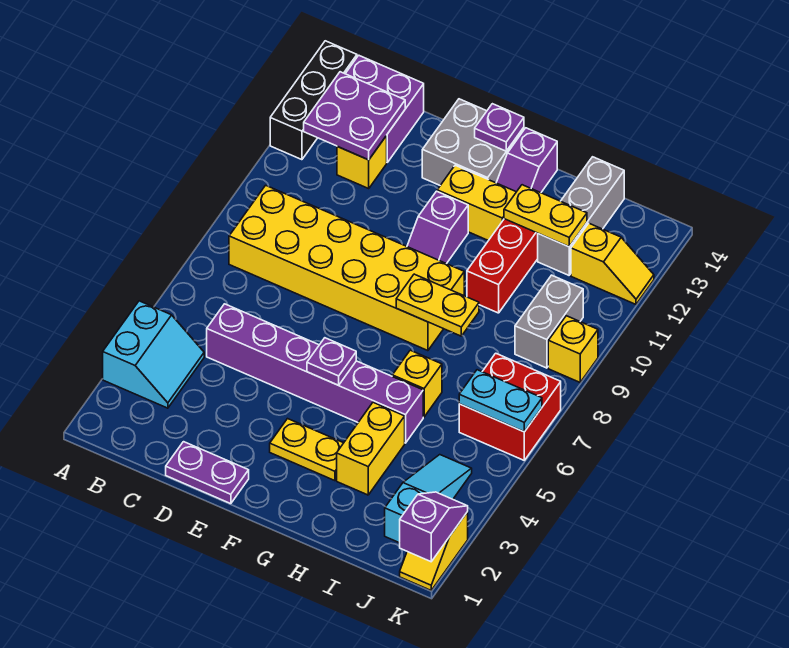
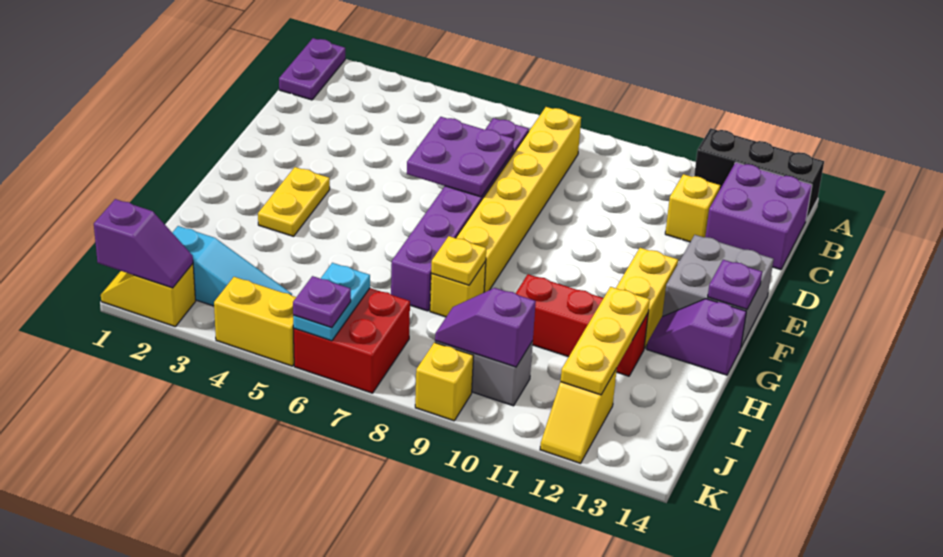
cyan slope A3:B4 level 1 top A -> none
yellow brick B8:G9 level 1 -> yellow brick B8:G8 level 1
purple plate B12:C13 level 2 -> purple plate D6:E7 level 2
purple brick C5:H5 level 1 -> purple brick C7:H7 level 1
purple plate D1:E1 level 1 -> purple plate A1:B1 level 1
purple plate F5 level 2 -> purple plate K6 level 3
purple slope F10:F11 level 1 top 11 -> purple slope J9:J10 level 2 top 10
yellow plate G8:H8 level 2 -> yellow plate H8 level 2
yellow brick H3:H4 level 1 -> yellow brick K4:K5 level 1
yellow brick H6 level 1 -> yellow brick H8 level 1
yellow plate H12:I12 level 2 -> yellow plate H12:J12 level 2
grey brick I12:I14 level 1 -> none

